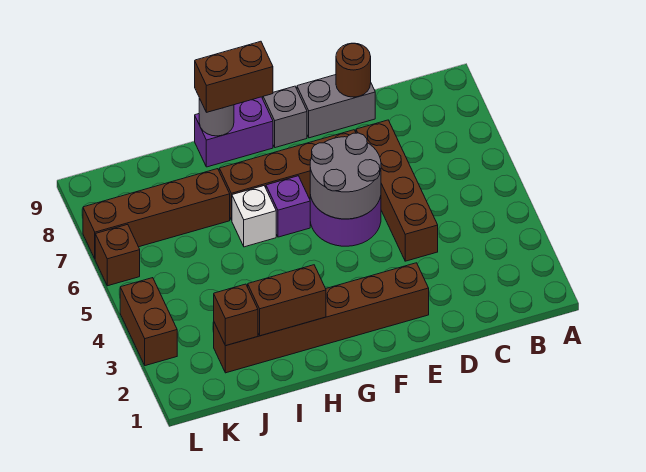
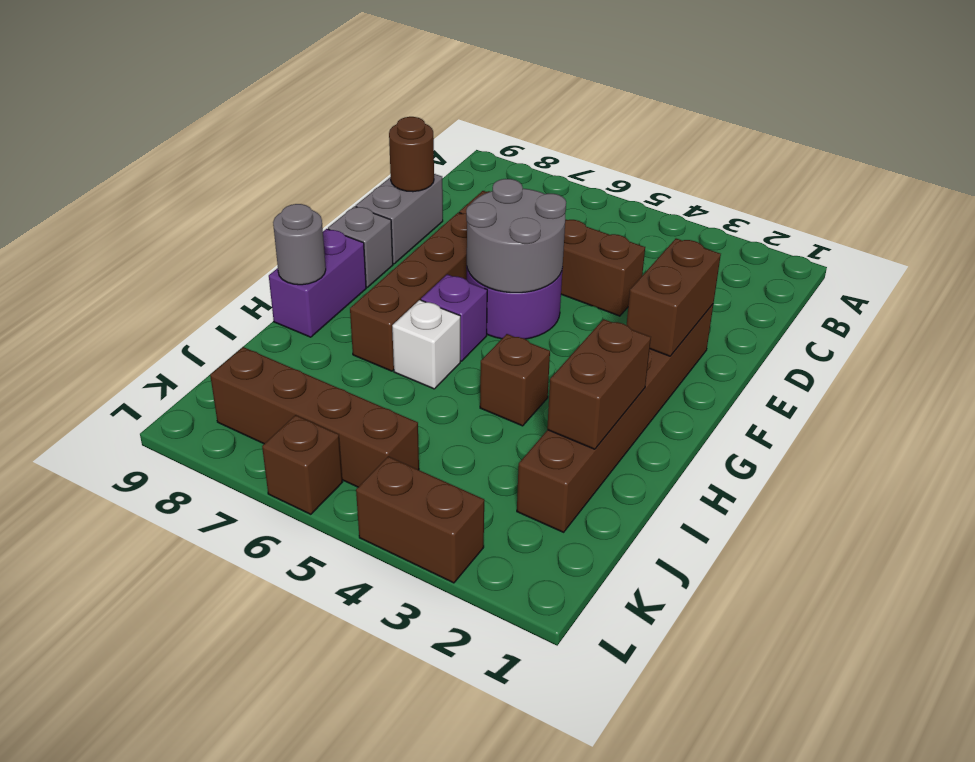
brown brick G9:H9 level 3 -> brown brick E2:F2 level 2
brown brick I7:L7 level 1 -> brown brick K5:K8 level 1
brown brick J2 level 2 -> brown brick H4 level 1

